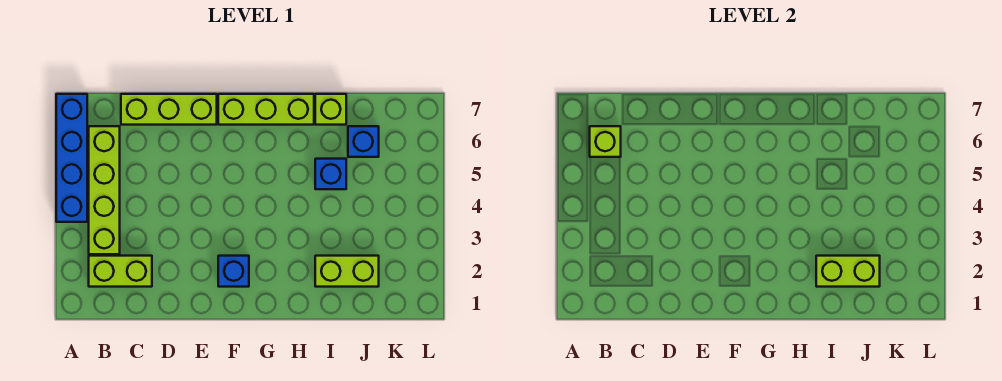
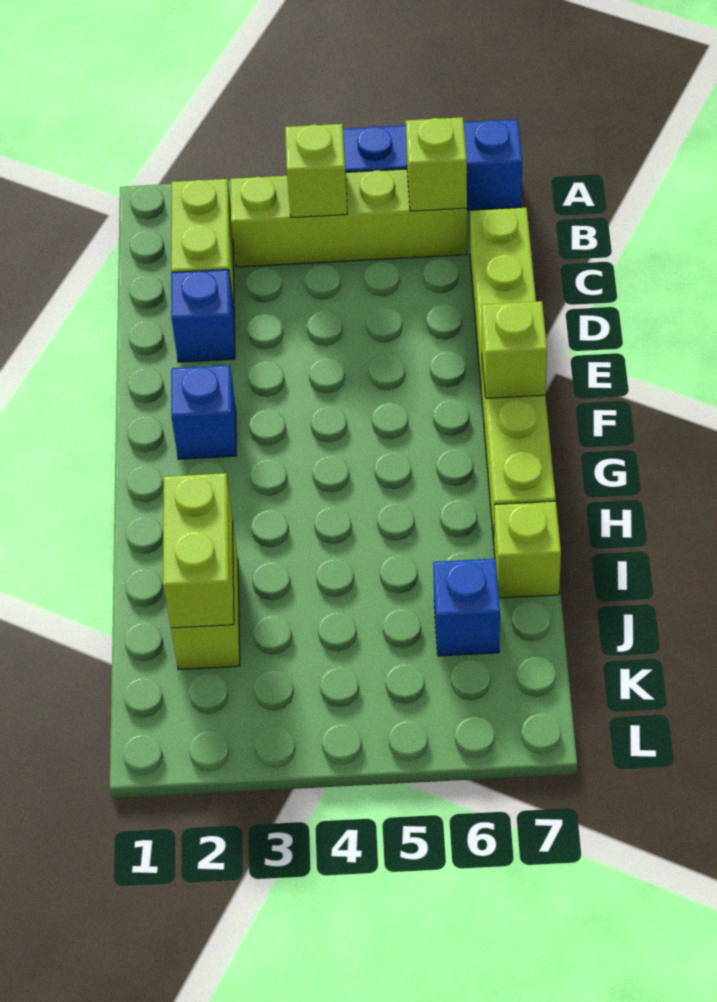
none -> lime brick B4 level 2
none -> lime brick F7 level 2
blue brick I5 level 1 -> blue brick D2 level 1

